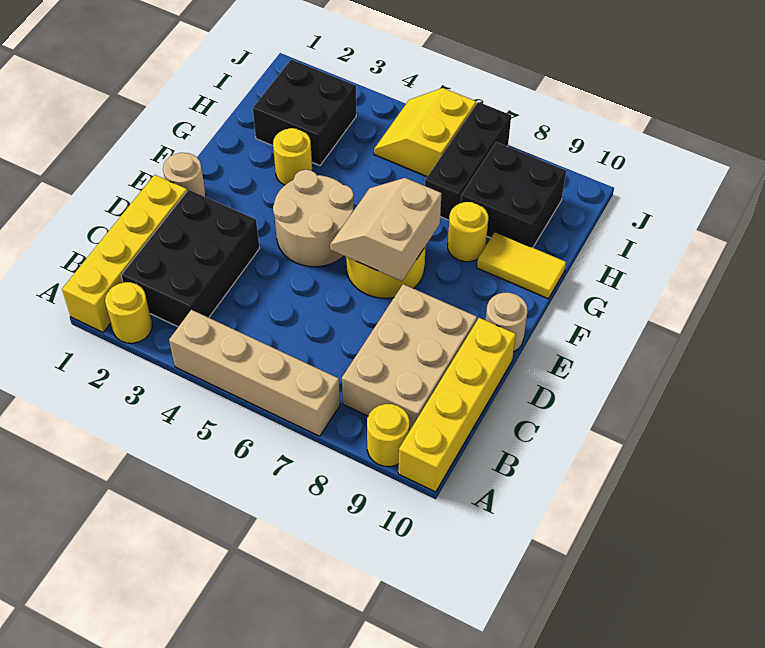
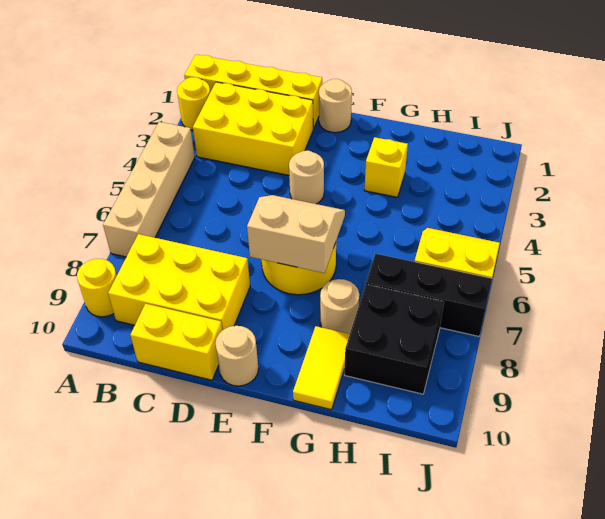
yellow brick A10:D10 level 1 -> yellow brick C10:D10 level 1
black brick B2:D3 level 1 -> yellow brick B2:D3 level 1
tan brick B8:D9 level 1 -> yellow brick B8:D9 level 1
tan round brick E4:F5 level 1 -> tan round brick E4 level 1
yellow round brick G3 level 1 -> yellow brick G3 level 1
yellow round brick G8 level 1 -> tan round brick G8 level 1
black brick H2:I3 level 1 -> none

